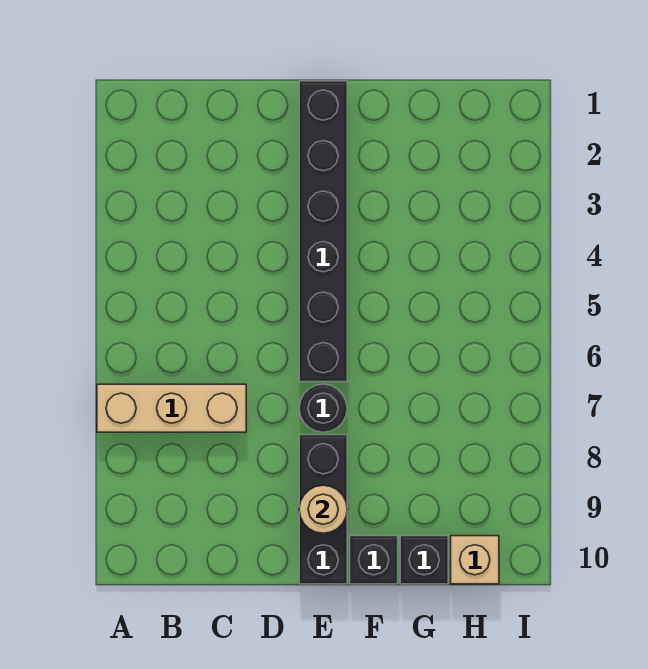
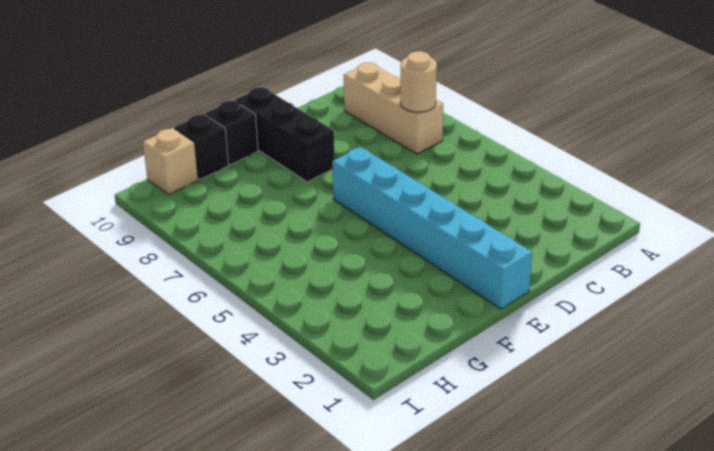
tan brick A7:C7 level 1 -> tan brick B7:B9 level 1
black brick E1:E6 level 1 -> cyan brick E1:E6 level 1
black round brick E7 level 1 -> none
tan round brick E9 level 2 -> tan round brick B7 level 2

